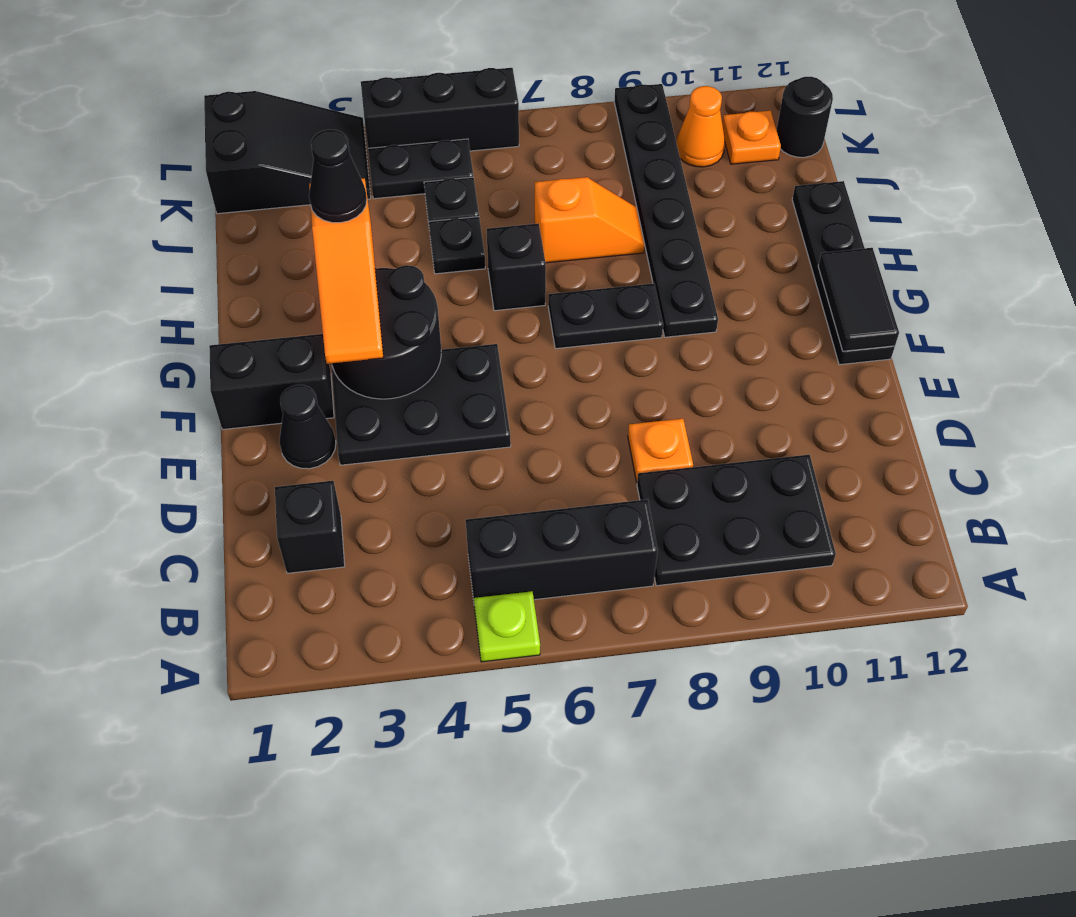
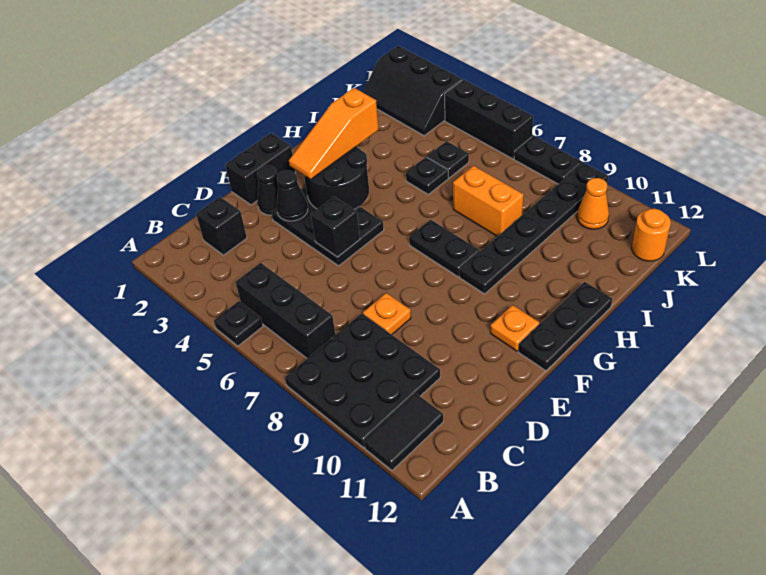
lime plate A5 level 1 -> black plate A5 level 1
black plate B8:C10 level 1 -> black plate A8:C10 level 1
black brick F1:F2 level 1 -> black brick E1:F1 level 1
black plate F12:I12 level 1 -> black plate F12:H12 level 1
black tile F12:G12 level 2 -> black tile A11:B11 level 1
black cone H3 level 4 -> black cone E3 level 2
black brick H6 level 1 -> black brick E5 level 2
orange slope I7:I8 level 1 top 7 -> orange brick I7:I8 level 1
black slope K1:L3 level 1 top 1 -> black slope K1:L3 level 1 top L
black plate K4:K5 level 1 -> black plate L7:L8 level 1
orange plate K11 level 1 -> orange plate F11 level 1
black round brick K12 level 1 -> orange round brick K12 level 1

